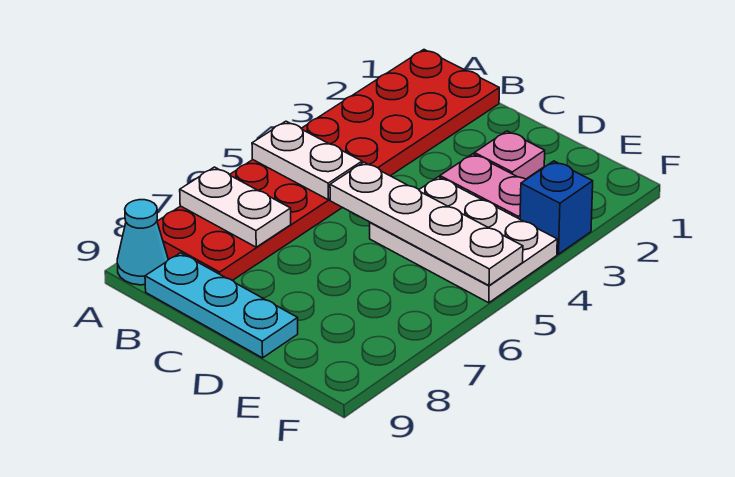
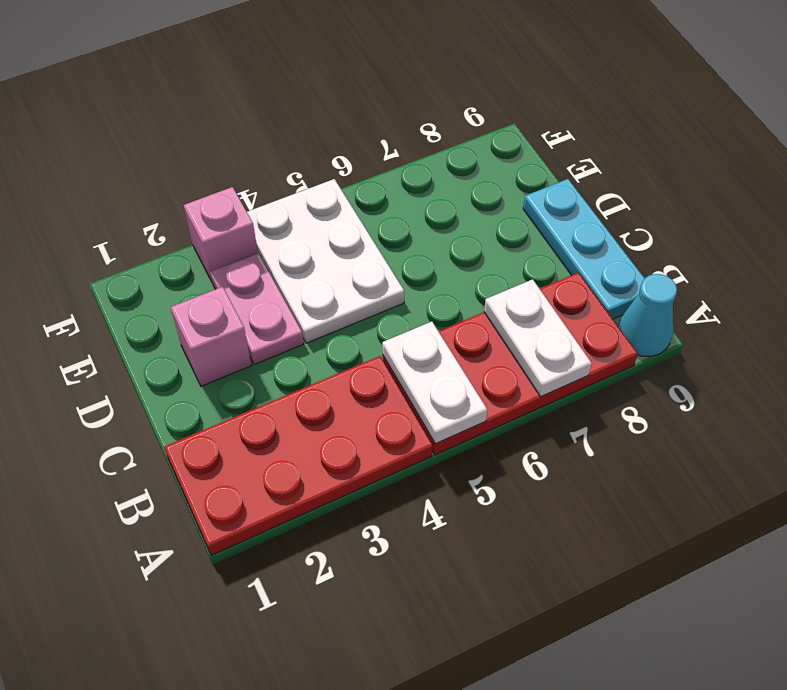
white plate C5:F5 level 2 -> none
pink plate D2 level 1 -> pink brick D2 level 1
blue brick F3 level 1 -> pink brick F3 level 1

